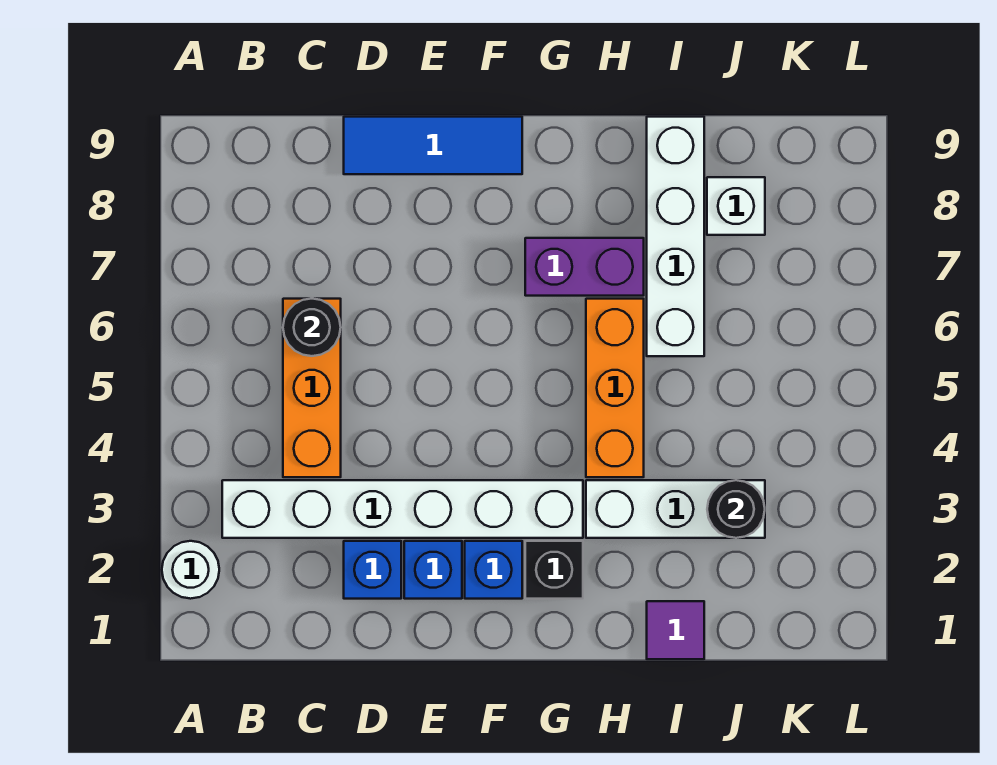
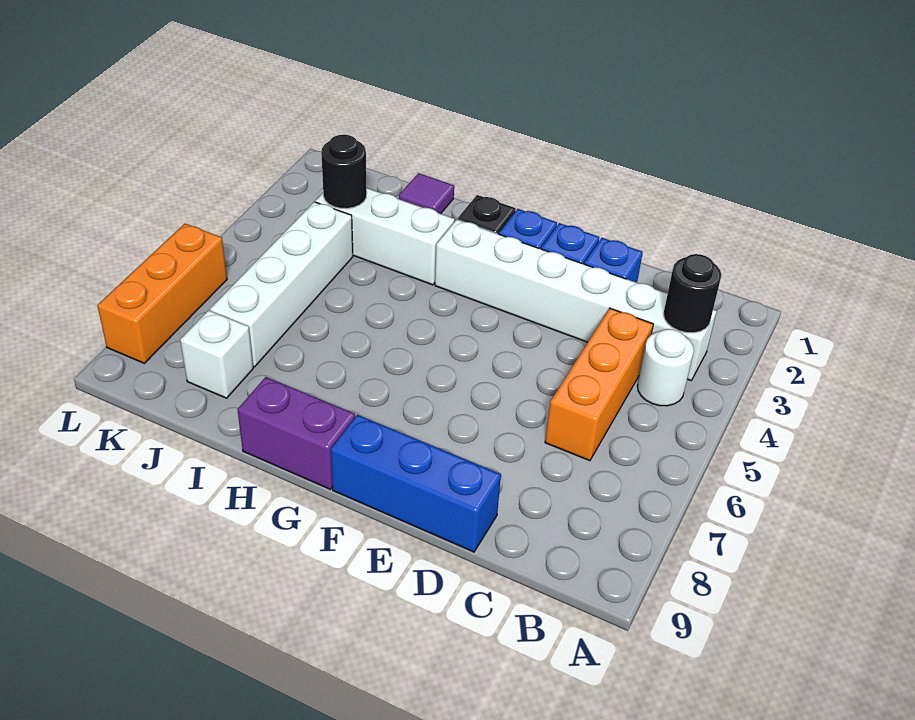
white round brick A2 level 1 -> white round brick B4 level 1
black round brick C6 level 2 -> black round brick B3 level 2
blue tile D9:F9 level 1 -> blue brick D9:F9 level 1
purple brick G7:H7 level 1 -> purple brick G9:H9 level 1
orange brick H4:H6 level 1 -> orange brick L6:L8 level 1
white brick I6:I9 level 1 -> white brick J4:J7 level 1

